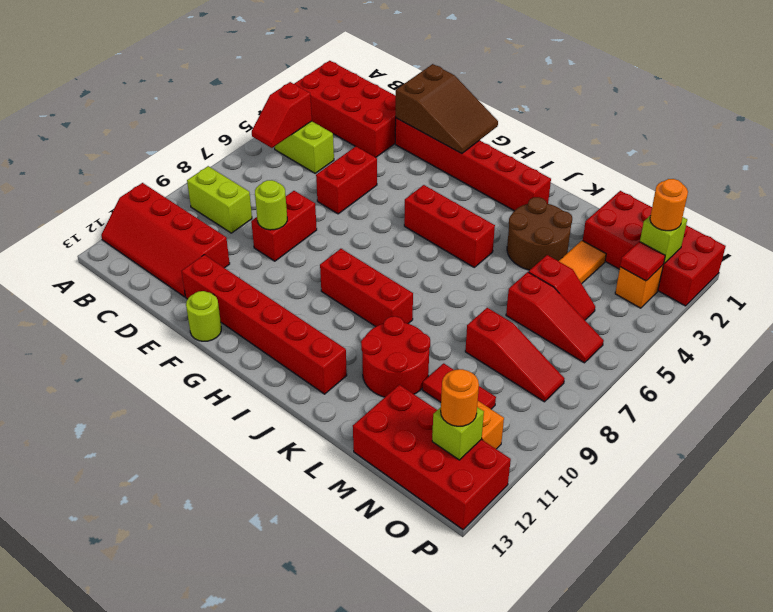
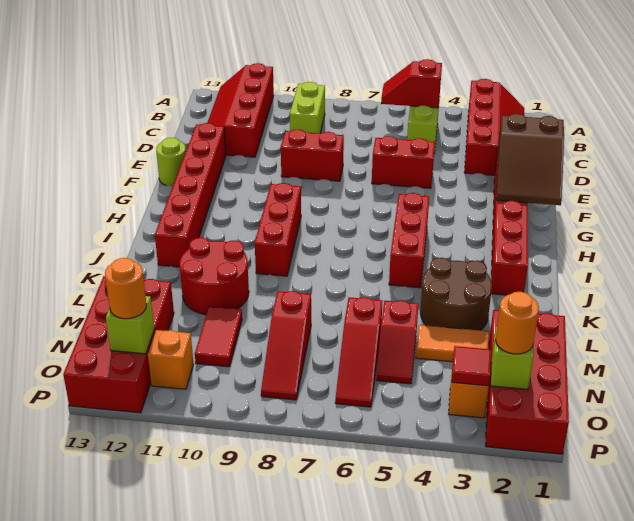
red brick A2:D3 level 1 -> red slope A2:D3 level 1 top 3
lime round brick E9 level 2 -> none

